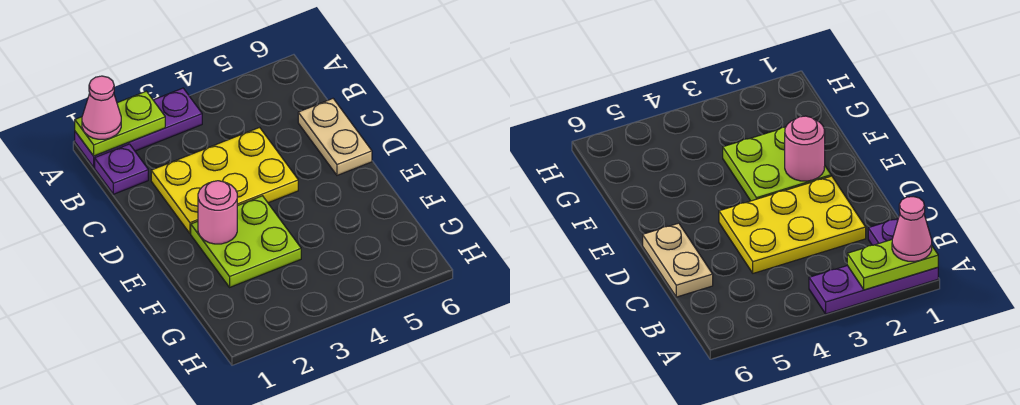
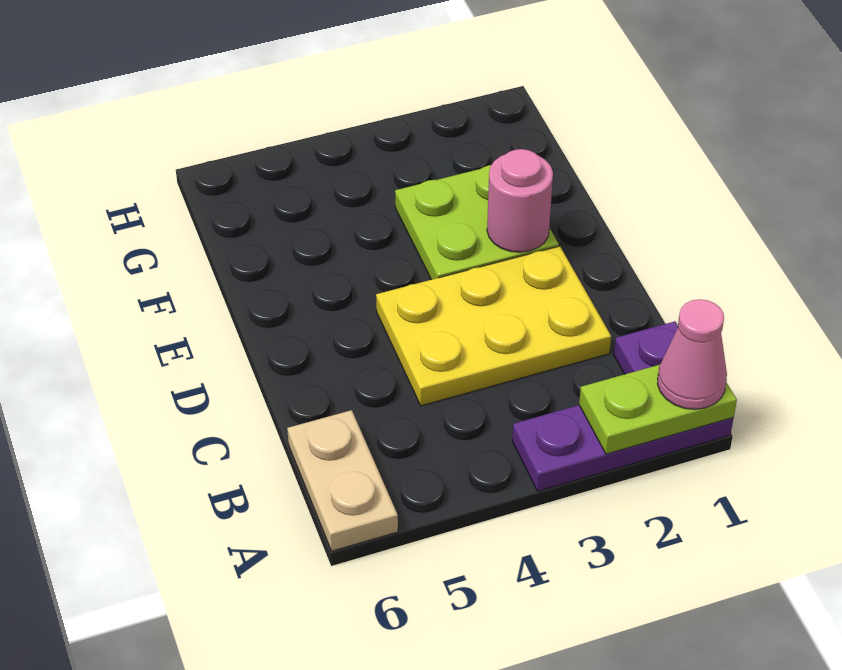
tan plate C6:D6 level 1 -> tan plate A6:B6 level 1

